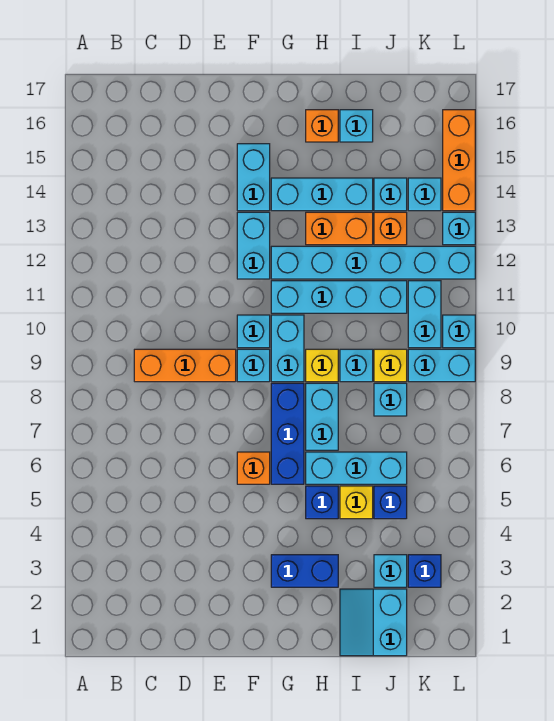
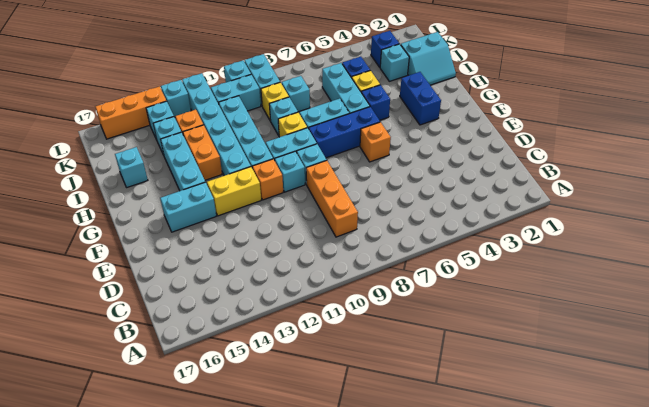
cyan brick F12:F13 level 1 -> yellow brick F12:F13 level 1
orange brick H16 level 1 -> orange brick F11 level 1

